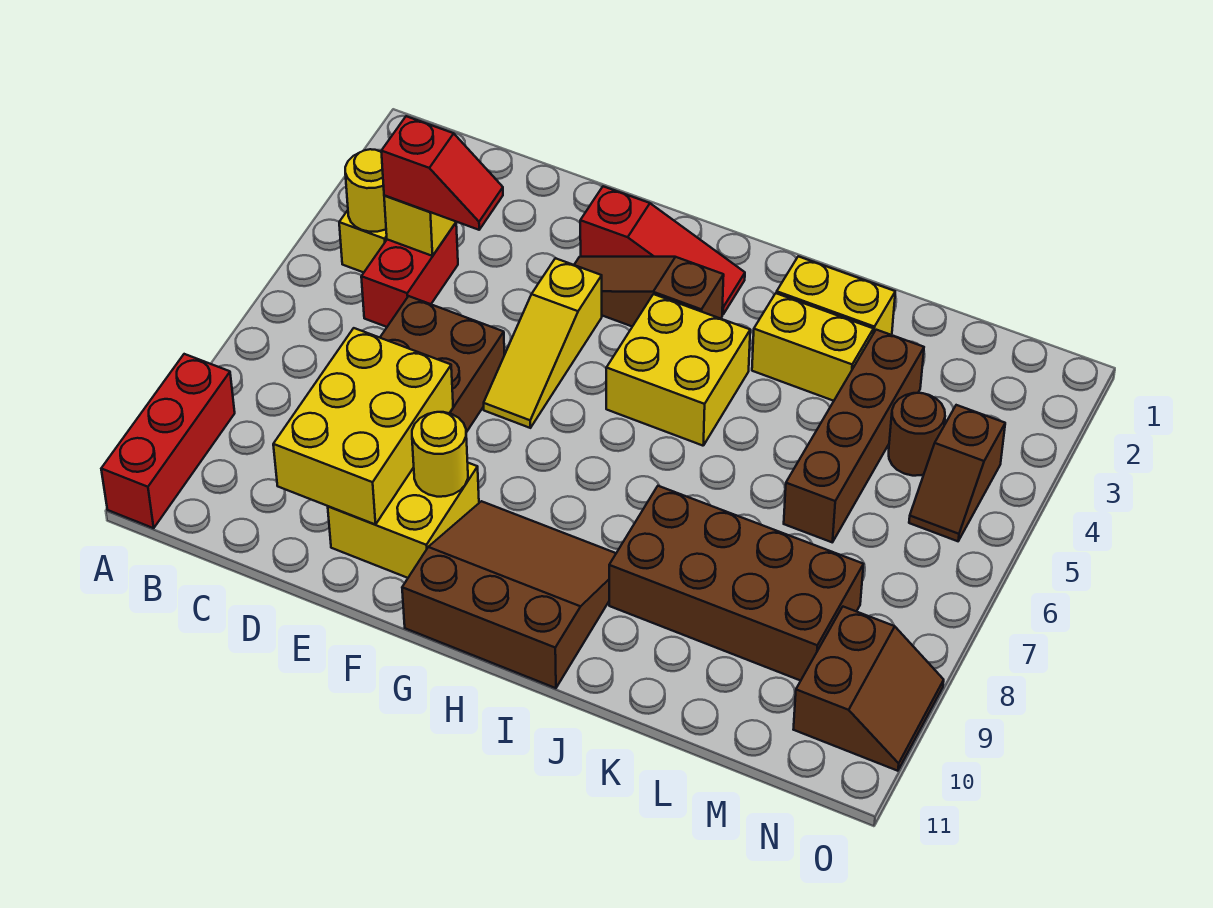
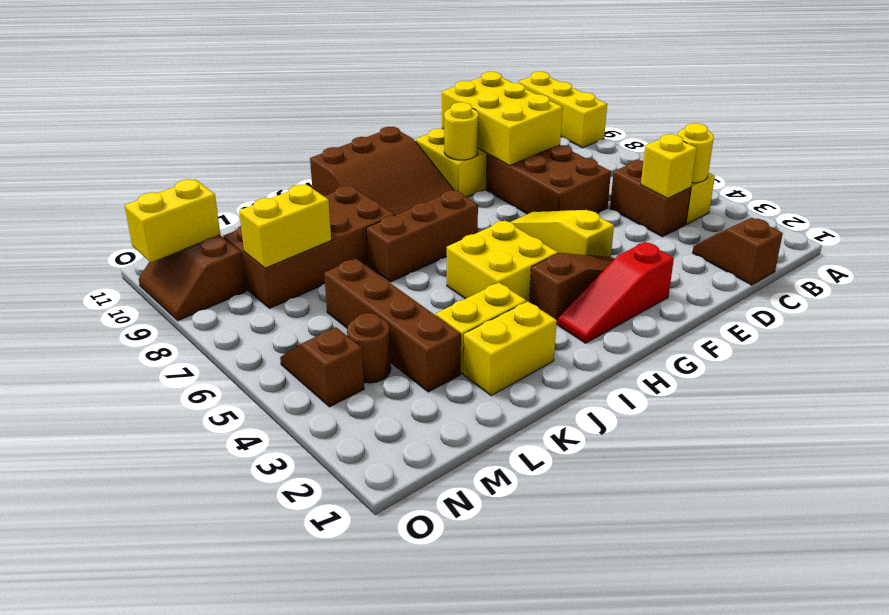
red brick A9:A11 level 1 -> yellow brick A9:A11 level 1
none -> brown slope C1:C2 level 1 top 1
red brick C4:C5 level 1 -> brown brick C4:C5 level 1
red slope C4:D4 level 3 top C -> none
none -> brown brick H7:J7 level 1
none -> yellow brick L8:M8 level 2
none -> yellow brick N10:O10 level 2

